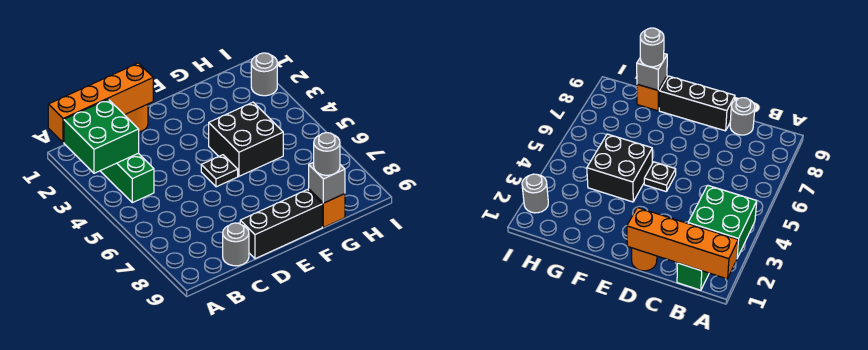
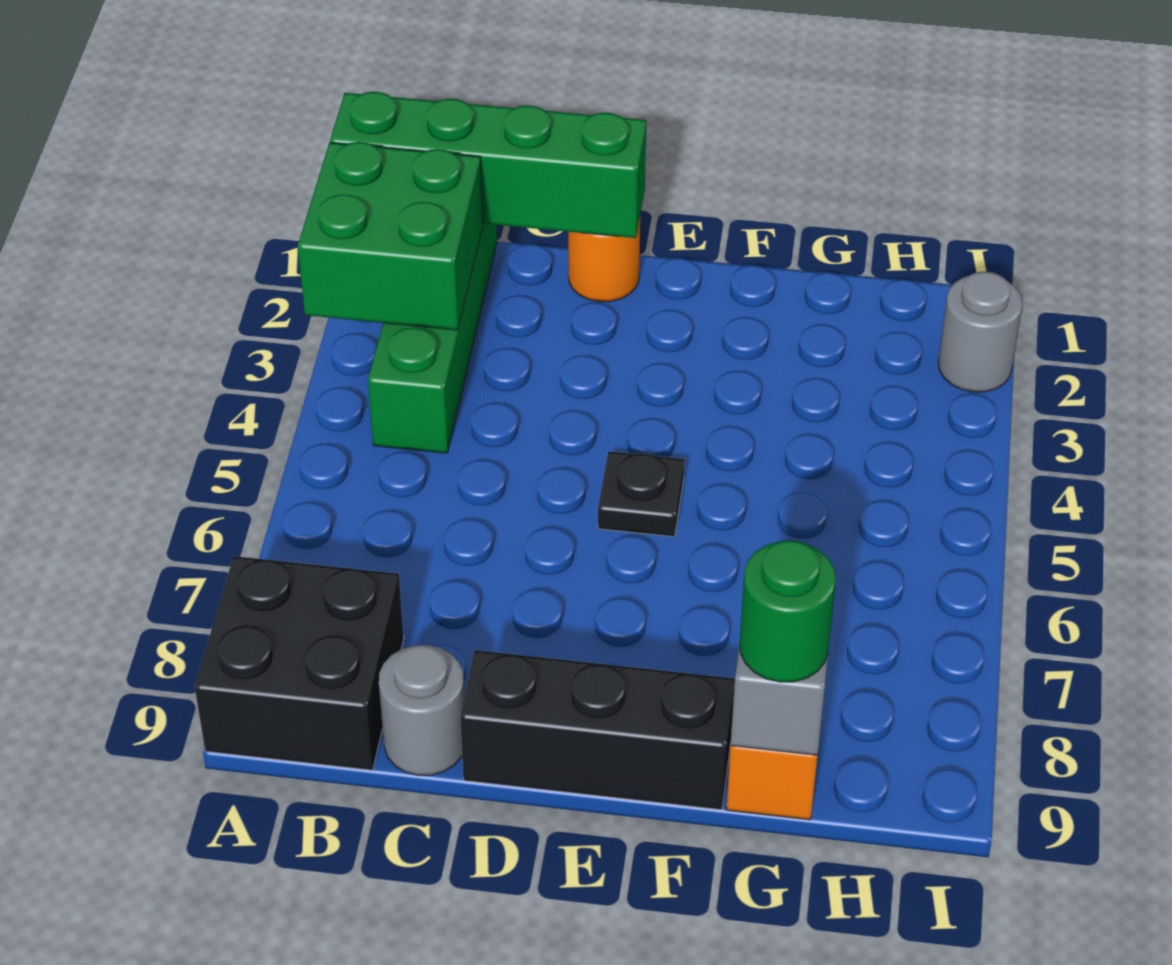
orange brick A1:D1 level 2 -> green brick A1:D1 level 2
black brick F4:G5 level 1 -> black brick A8:B9 level 1
grey round brick G9 level 3 -> green round brick G9 level 3

